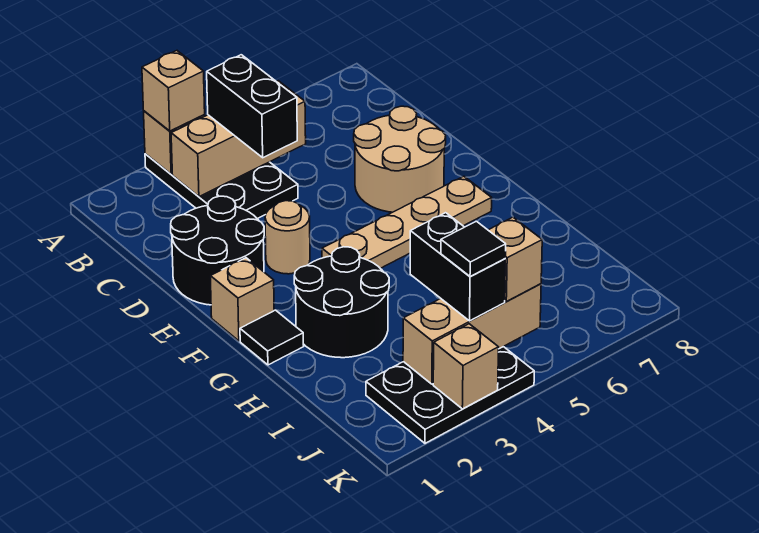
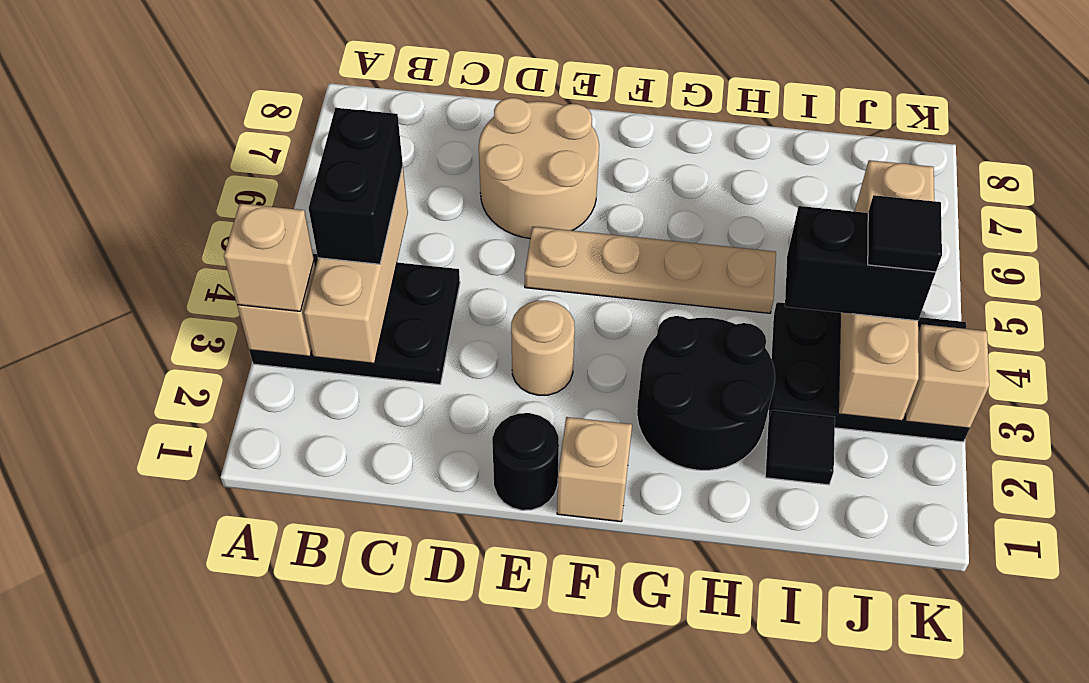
black brick B4:C4 level 3 -> black brick B4:B5 level 3
black round brick D1:E2 level 1 -> black round brick E1 level 1
tan plate F4:F7 level 1 -> tan plate E5:H5 level 1
black tile G1 level 1 -> black tile I2 level 1
black plate J2:K4 level 1 -> black plate I3:K4 level 1

